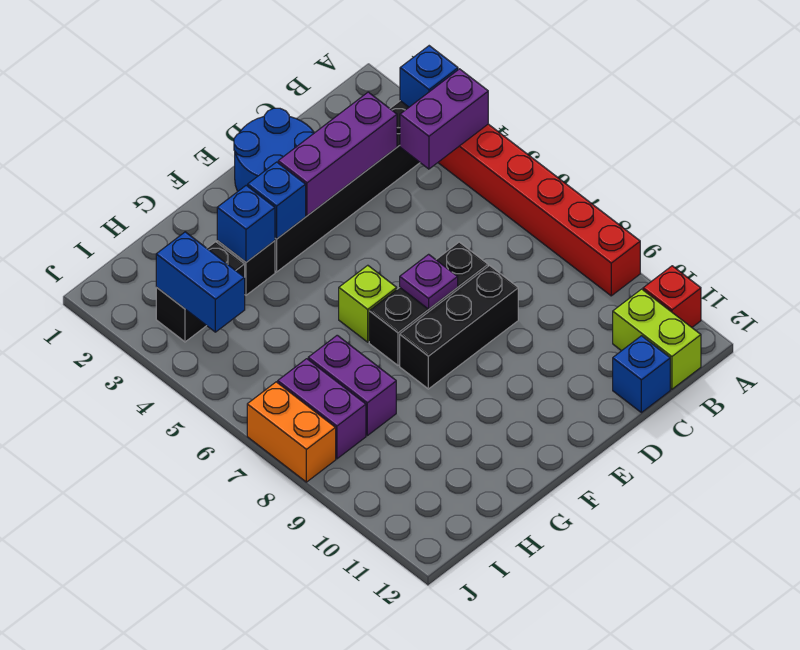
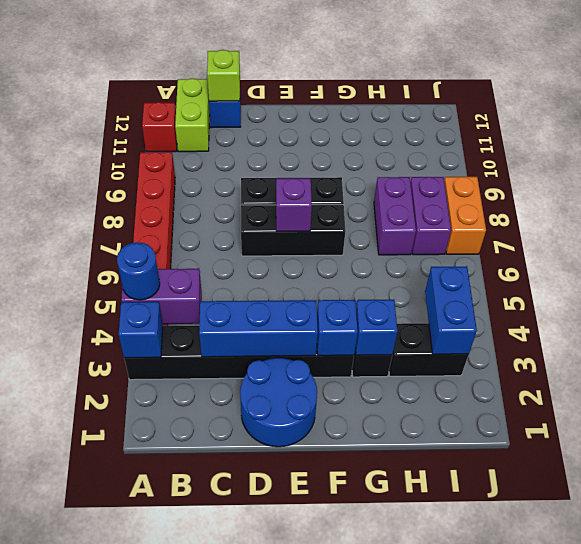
none -> blue round brick A4 level 3
purple brick C3:E3 level 2 -> blue brick C3:E3 level 2
purple plate E7 level 2 -> purple brick E7 level 2
lime brick F6 level 1 -> lime brick C12 level 2

